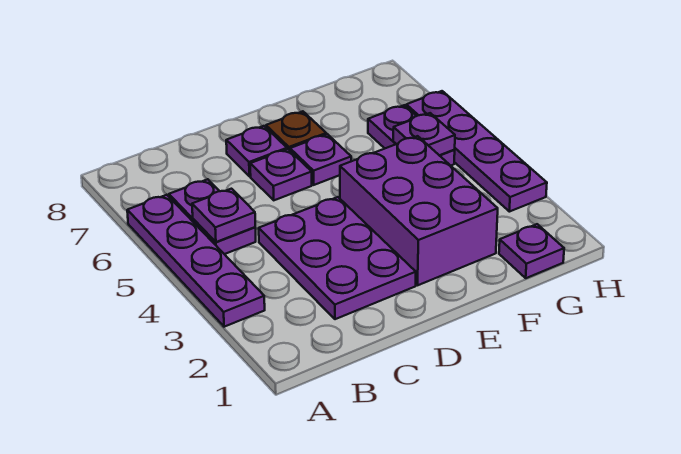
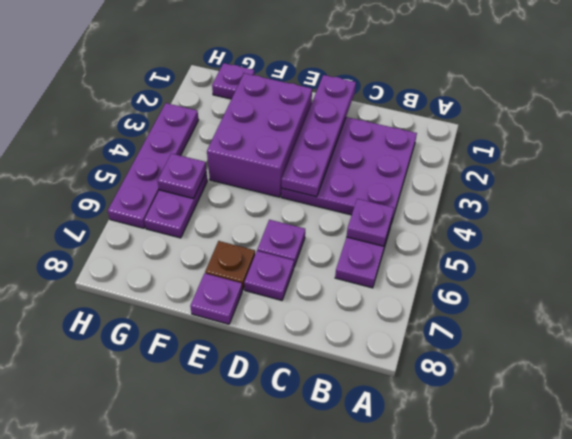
purple plate A3:A6 level 1 -> purple plate D1:D4 level 2
purple plate C2:D4 level 1 -> purple plate B2:D4 level 1
purple plate E6 level 1 -> purple plate E8 level 1

